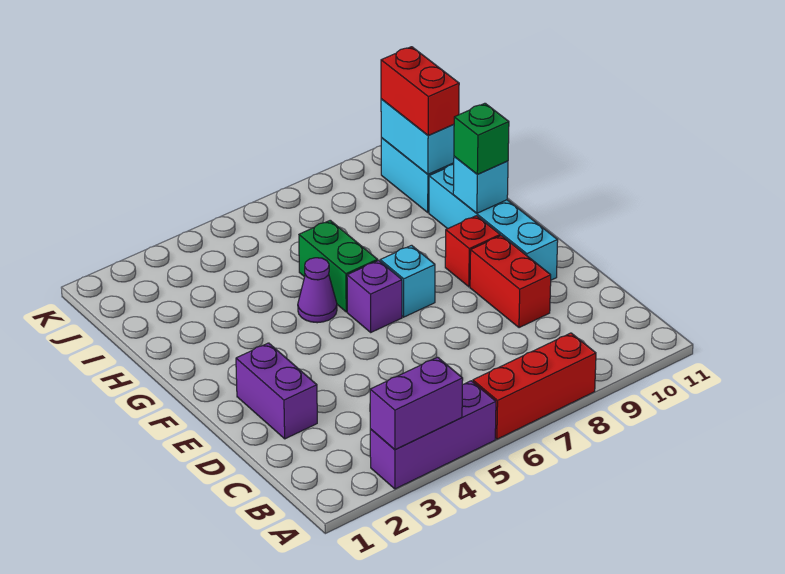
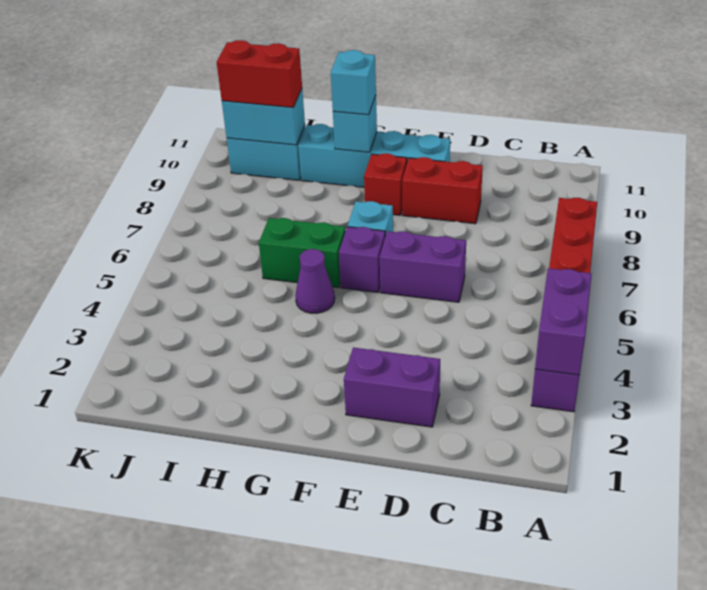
none -> purple brick D6:E6 level 1
green brick G10 level 3 -> cyan brick G10 level 3

